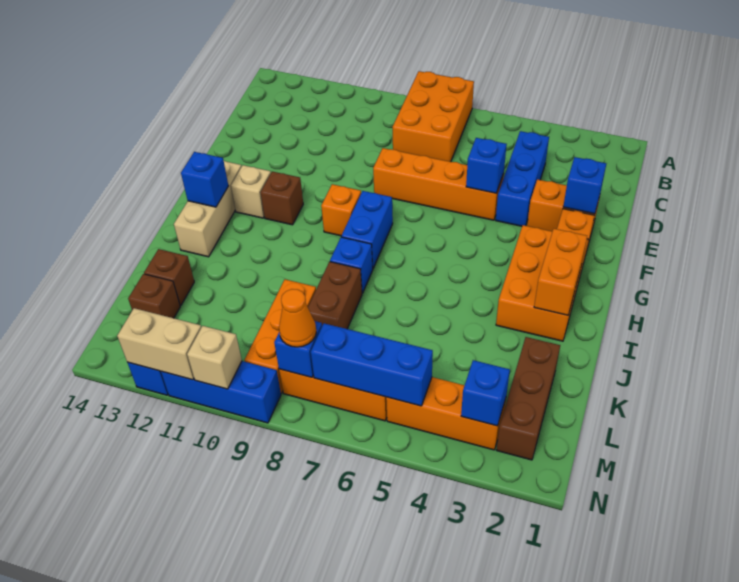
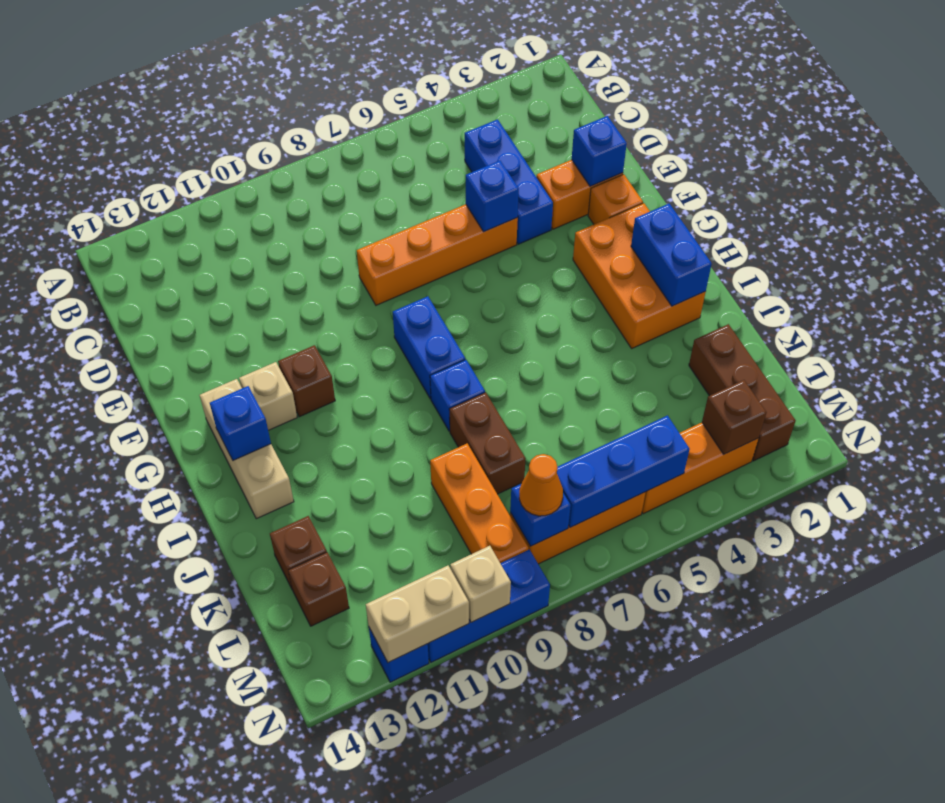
orange brick A7:C8 level 1 -> none
orange brick G9 level 1 -> none
orange brick H2:I2 level 2 -> blue brick H2:I2 level 2
blue brick M3 level 2 -> brown brick M3 level 2

